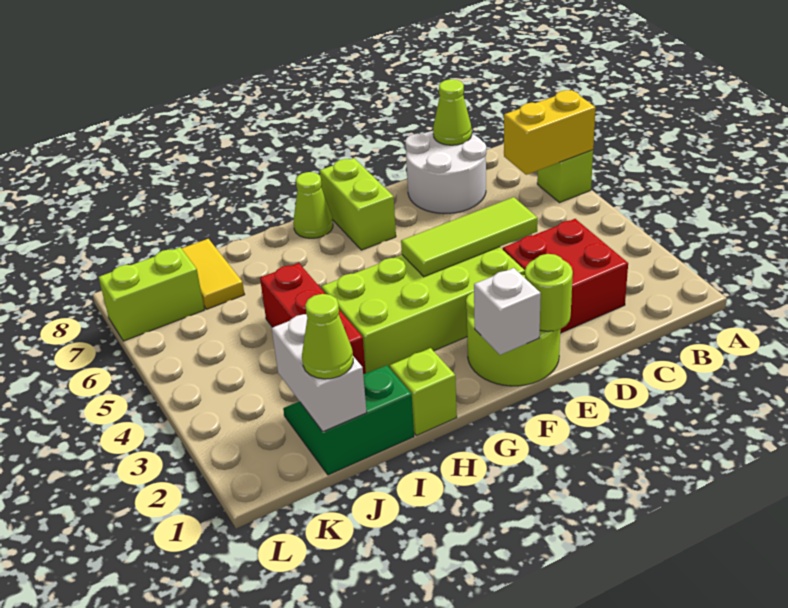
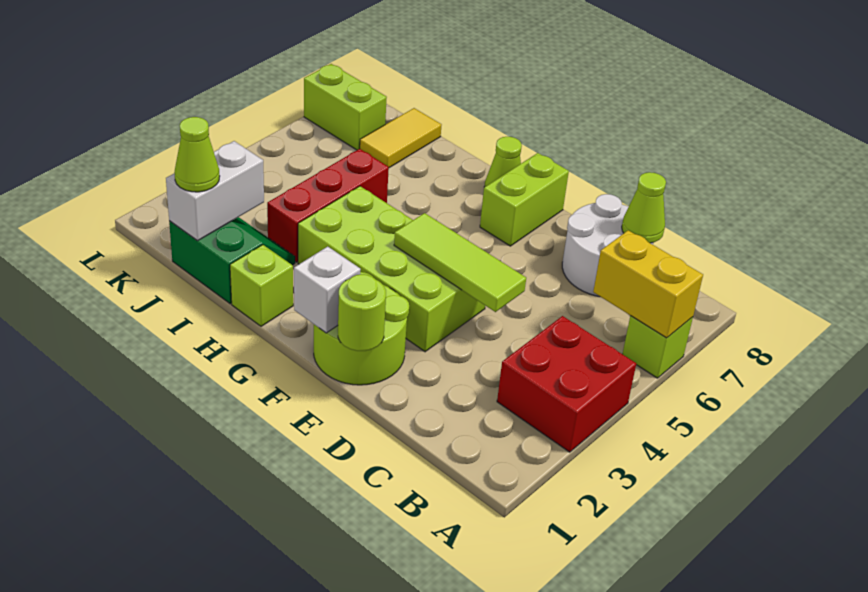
red brick C2:D3 level 1 -> red brick A3:B4 level 1

